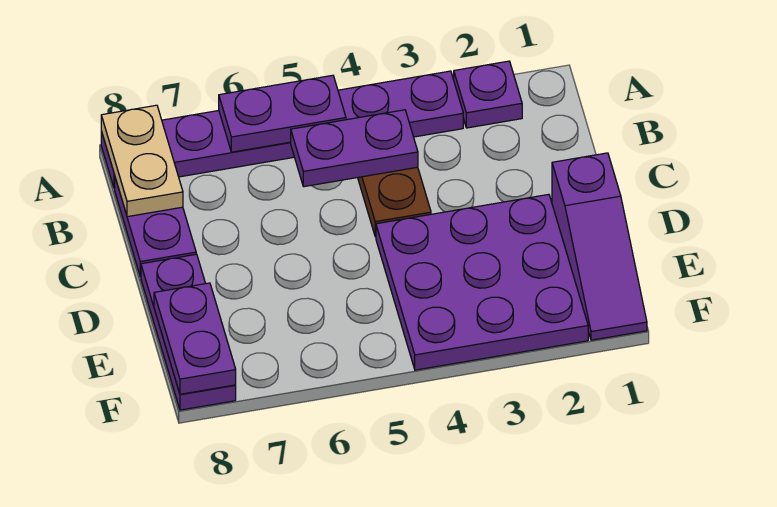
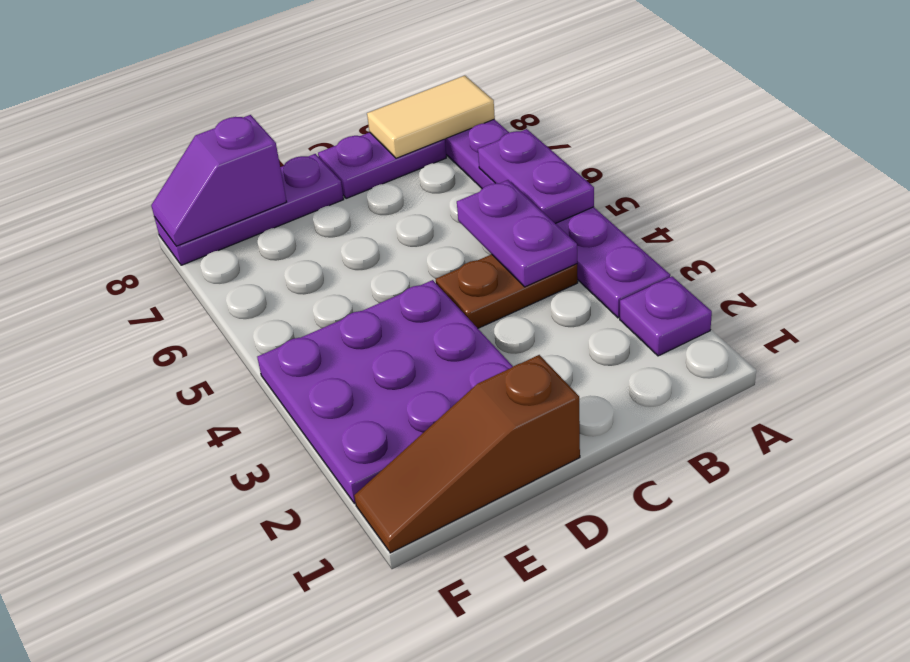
tan plate A8:B8 level 2 -> tan tile A8:B8 level 2
purple slope D1:F1 level 1 top D -> brown slope D1:F1 level 1 top D
purple plate E8:F8 level 2 -> purple slope E8:F8 level 2 top E

